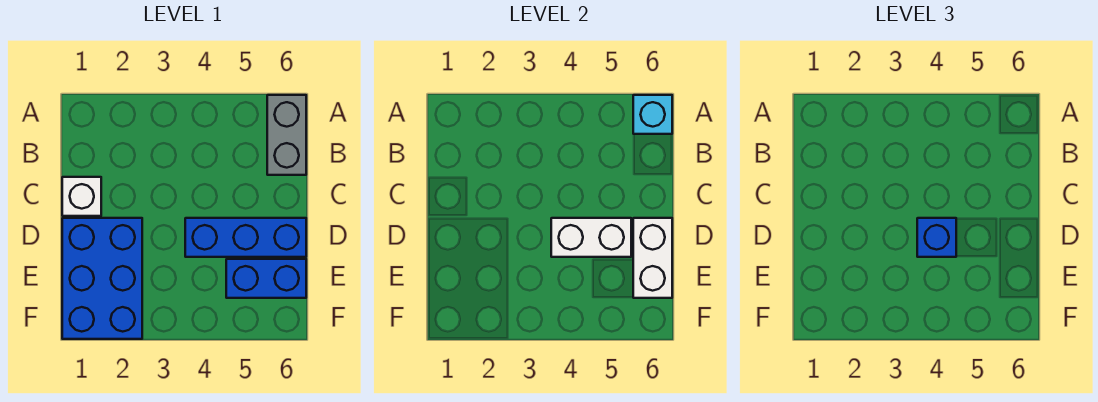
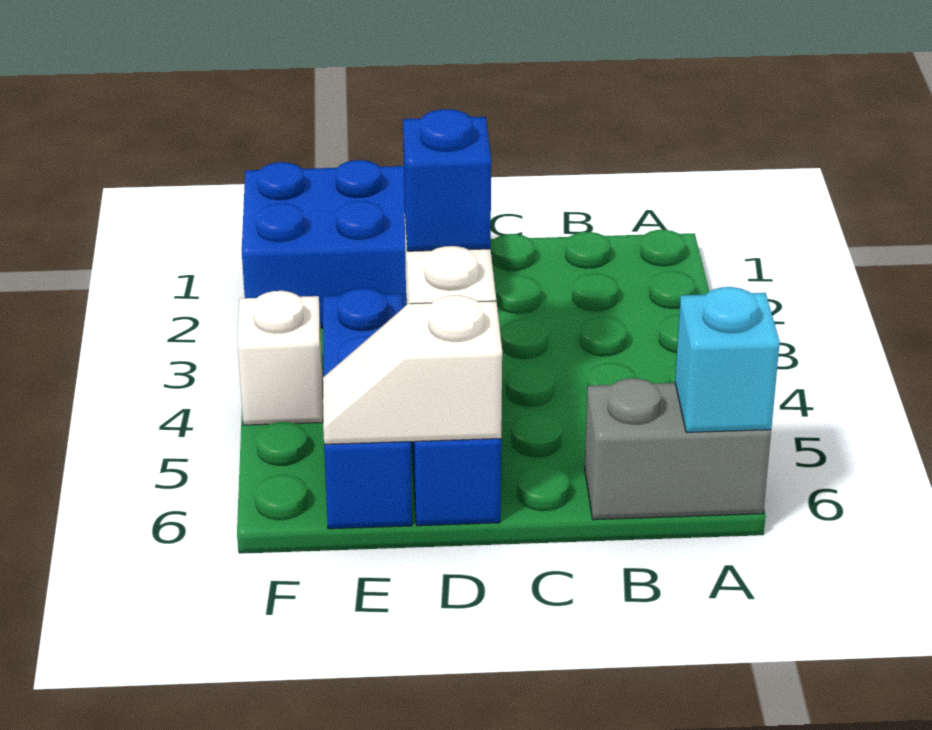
white brick C1 level 1 -> white brick F4 level 1
white brick D6:E6 level 2 -> white slope D6:E6 level 2 top D
blue brick E5:E6 level 1 -> blue brick E4:E6 level 1

